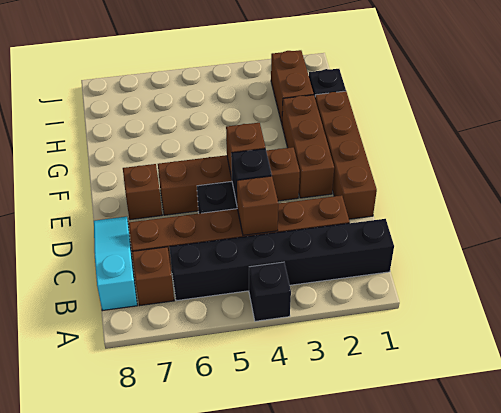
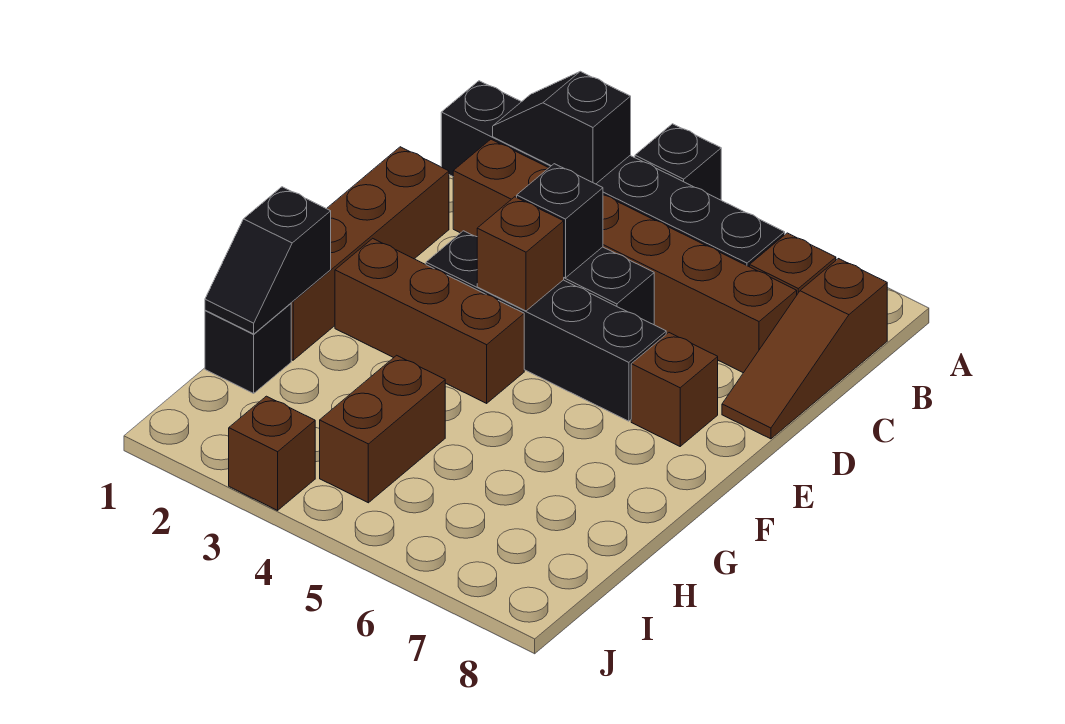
none -> black slope B2:B3 level 2 top 3
cyan slope B8:D8 level 1 top B -> brown slope B8:D8 level 1 top B
brown brick C4 level 2 -> brown brick J3 level 1
brown brick E2:G2 level 1 -> brown brick F2:F4 level 1
brown brick E3:E6 level 1 -> black brick E3:E6 level 1
none -> black slope G1:H1 level 2 top G
brown brick H2:I2 level 1 -> brown brick H4:I4 level 1

